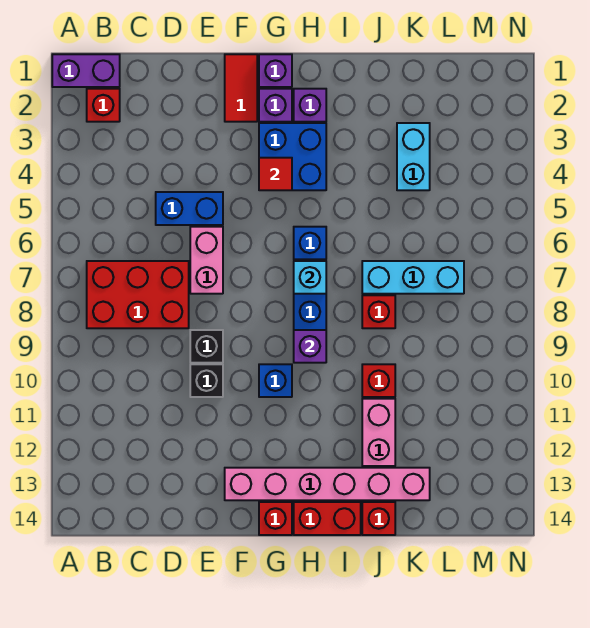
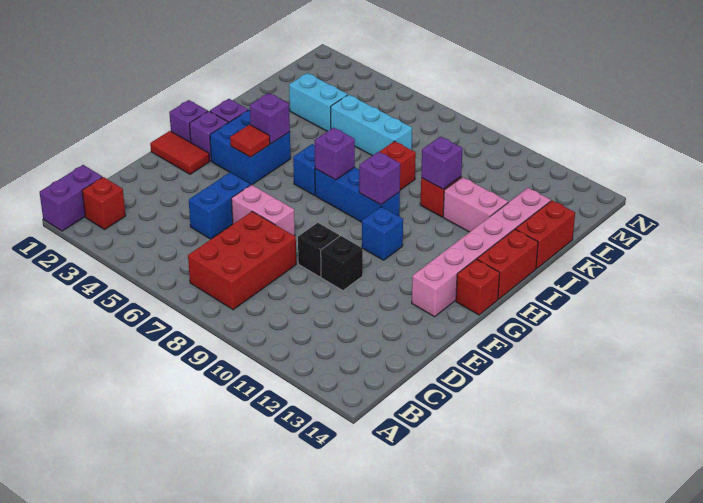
none -> purple brick H4 level 2
cyan brick H7 level 2 -> purple brick H7 level 2
cyan brick J7:L7 level 1 -> cyan brick K5:K7 level 1
none -> purple brick J10 level 2
red brick J14 level 1 -> red brick J14:K14 level 1

